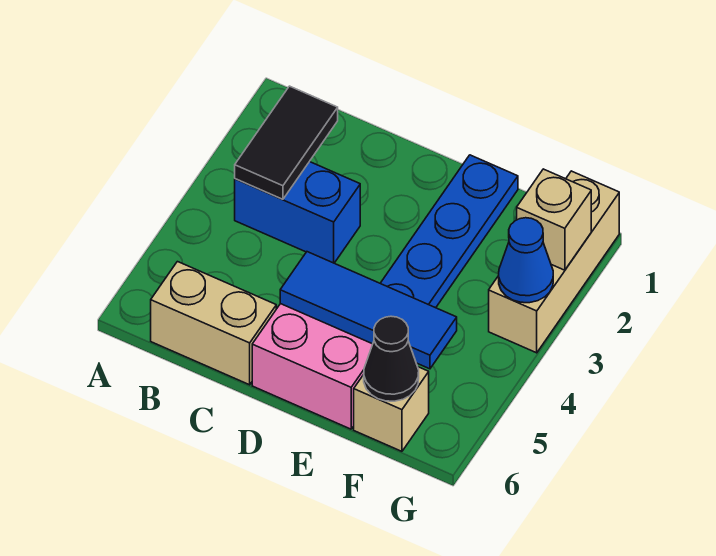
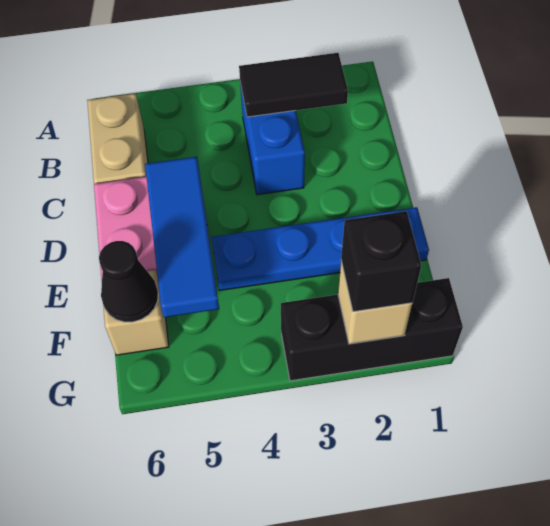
tan brick G1:G3 level 1 -> black brick G1:G3 level 1
none -> black brick G2 level 3
blue cone G3 level 2 -> none

